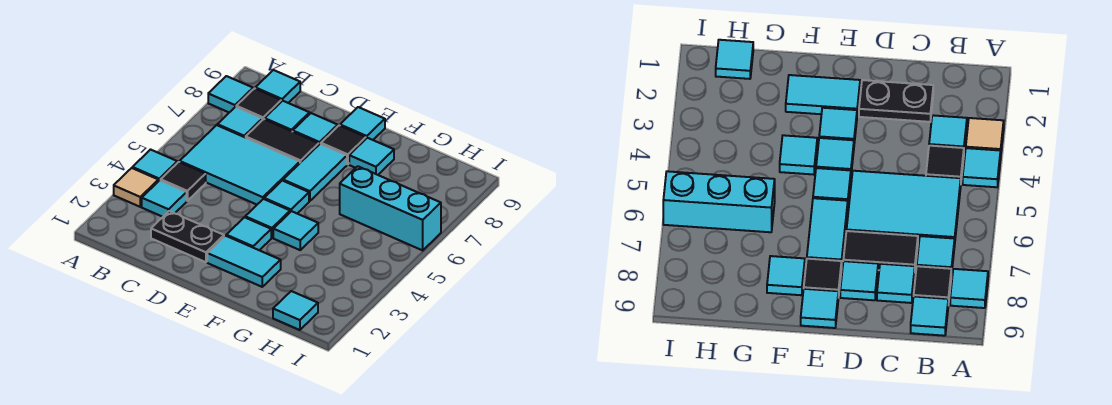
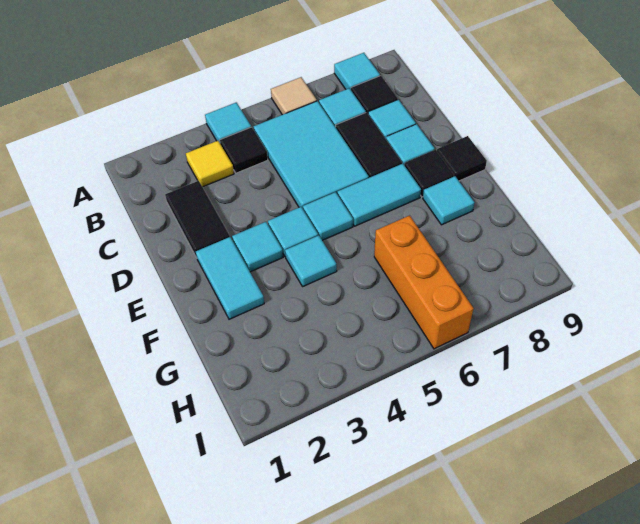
tan tile A3 level 1 -> tan tile A6 level 1
cyan tile B3 level 1 -> yellow tile B3 level 1
cyan tile B9 level 1 -> none
black plate C2:D2 level 1 -> black tile C2:D2 level 1
cyan tile E9 level 1 -> black tile E9 level 1
cyan brick G6:I6 level 1 -> orange brick G6:I6 level 1
cyan tile H1 level 1 -> none

